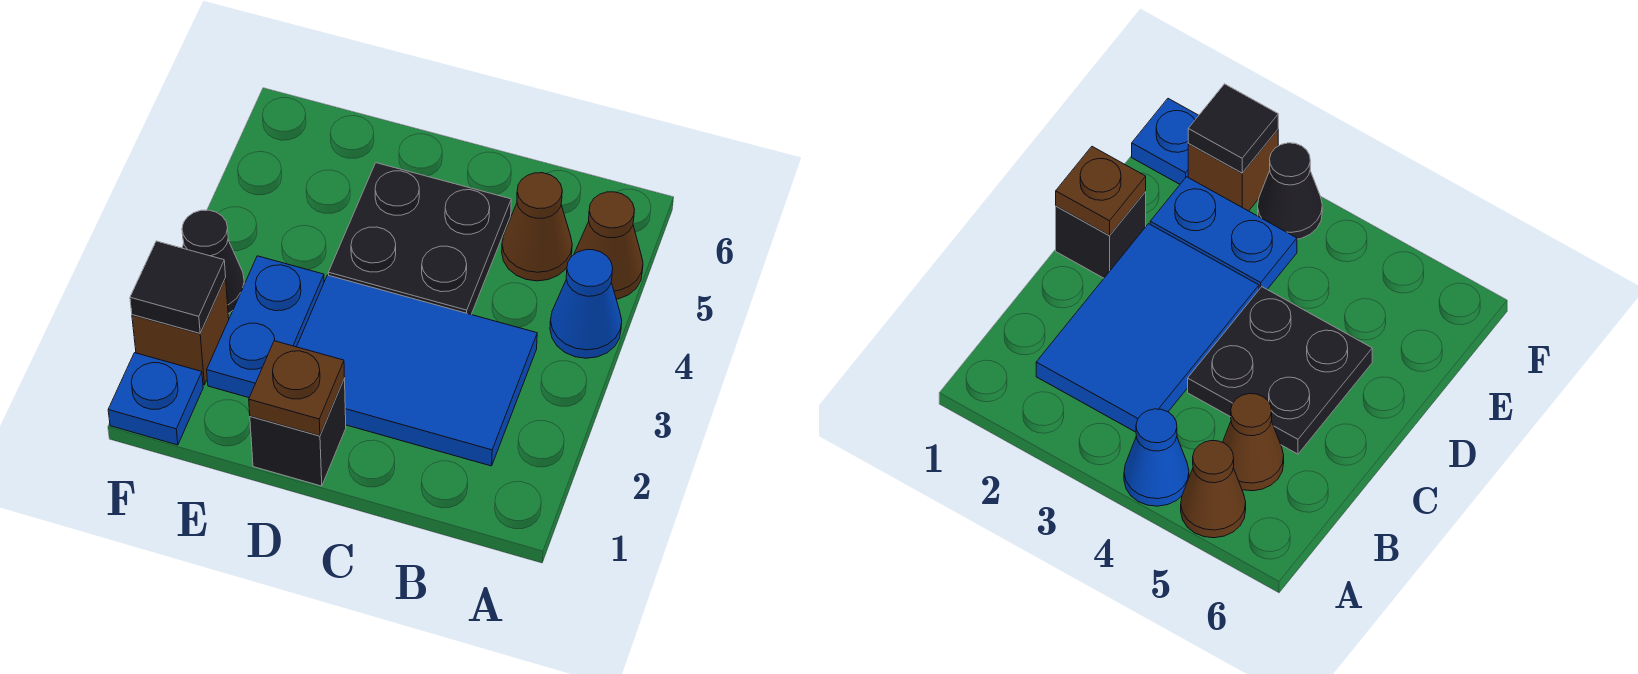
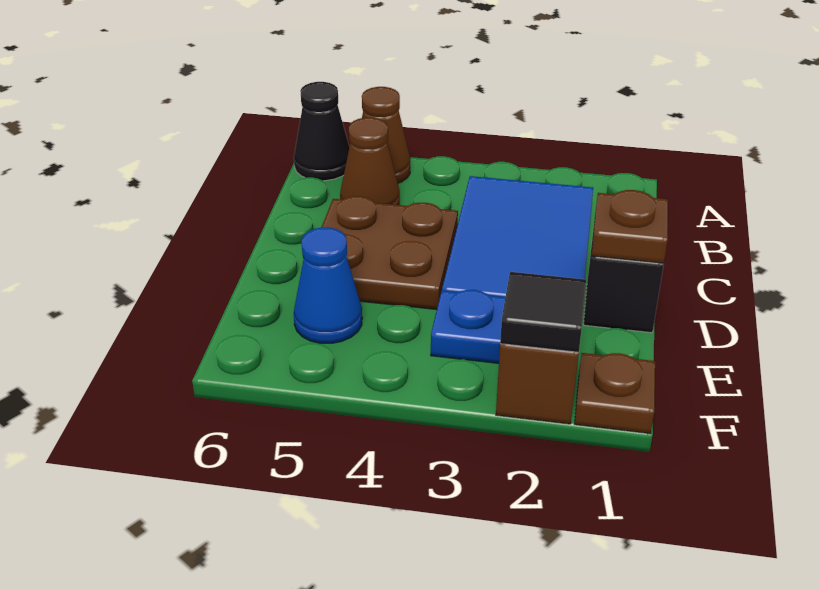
blue cone A4 level 1 -> blue cone E5 level 1
black plate C4:D5 level 1 -> brown plate C4:D5 level 1
blue plate F1 level 1 -> brown plate F1 level 1
black cone F3 level 1 -> black cone A6 level 1

